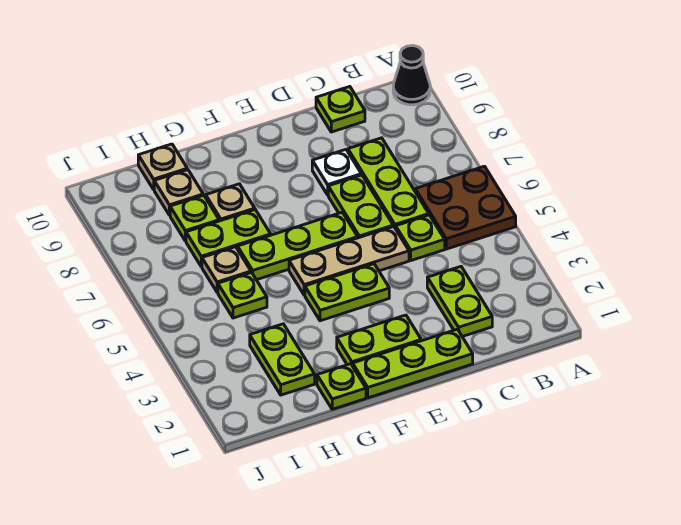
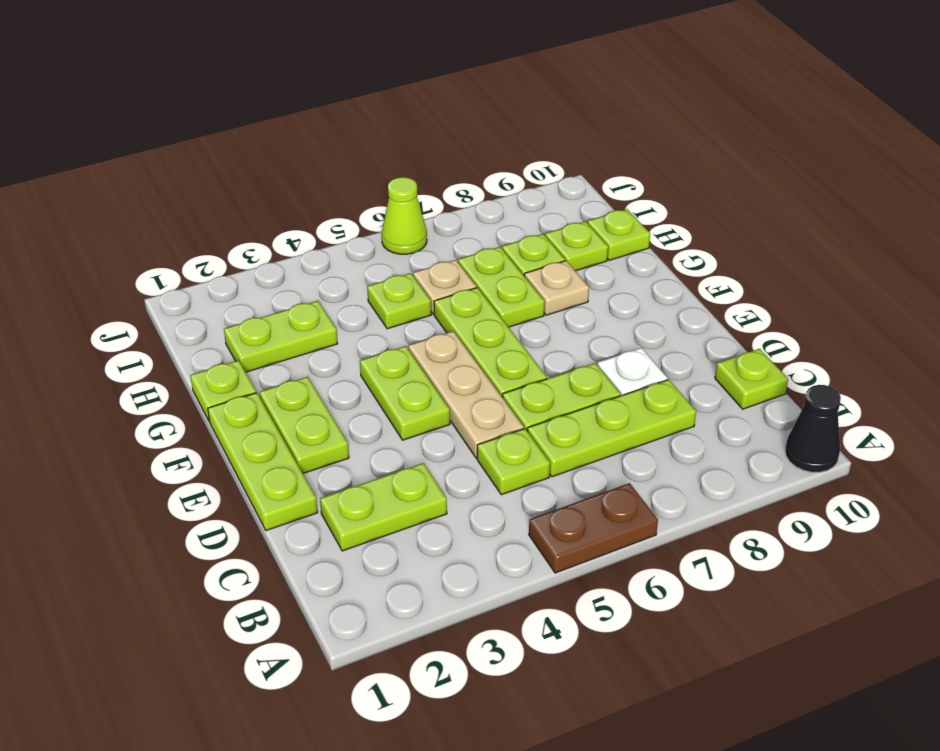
brown plate A5:B6 level 1 -> brown plate A5:A6 level 1
tan plate H9 level 1 -> lime plate H9 level 1
tan plate H10 level 1 -> lime plate H10 level 1
none -> lime cone J6 level 1

